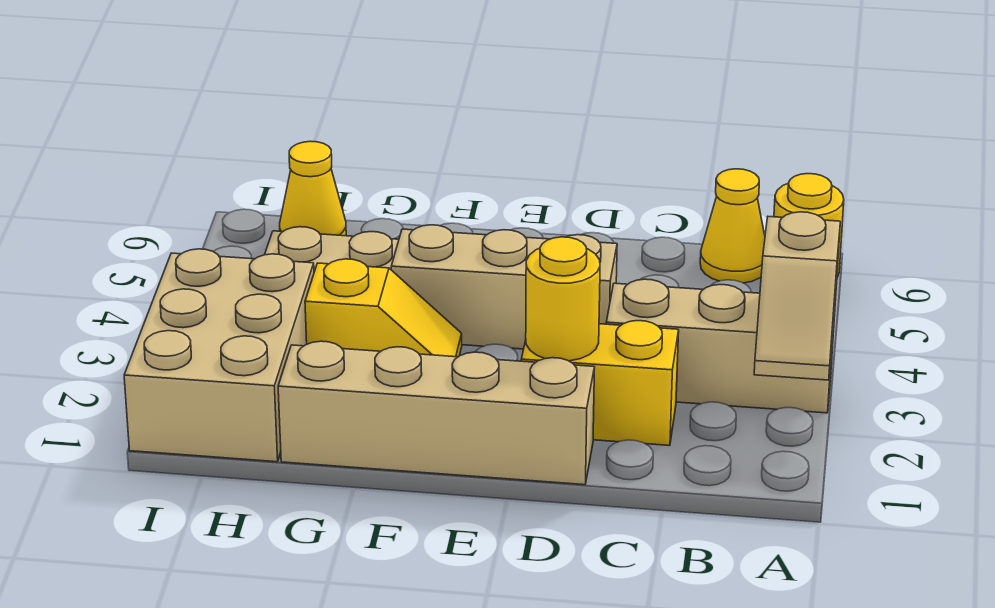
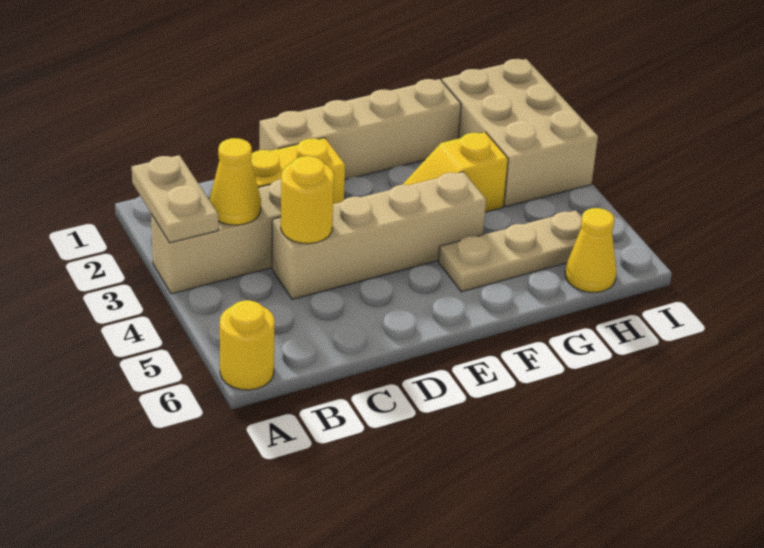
tan slope A2:A3 level 2 top 3 -> tan plate A2:A3 level 2
yellow cone B6 level 1 -> yellow cone B3 level 2
yellow round brick D2 level 2 -> yellow round brick C4 level 2
tan brick D4:F4 level 1 -> tan brick C4:F4 level 1

